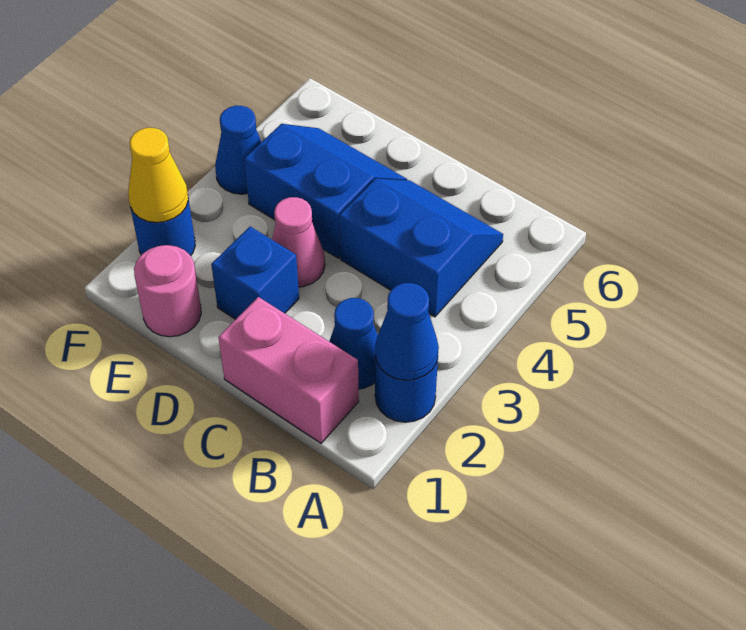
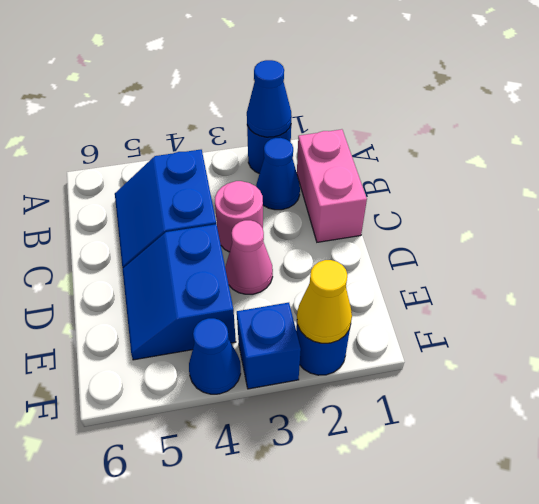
blue brick D2 level 1 -> blue brick F3 level 1
pink round brick E1 level 1 -> pink round brick C3 level 1

